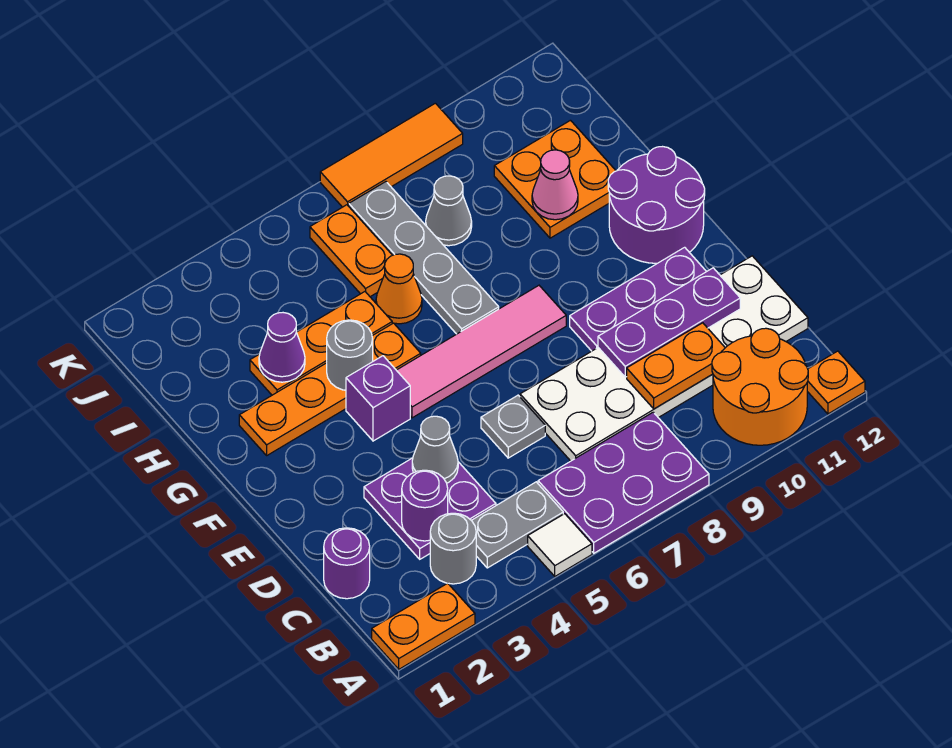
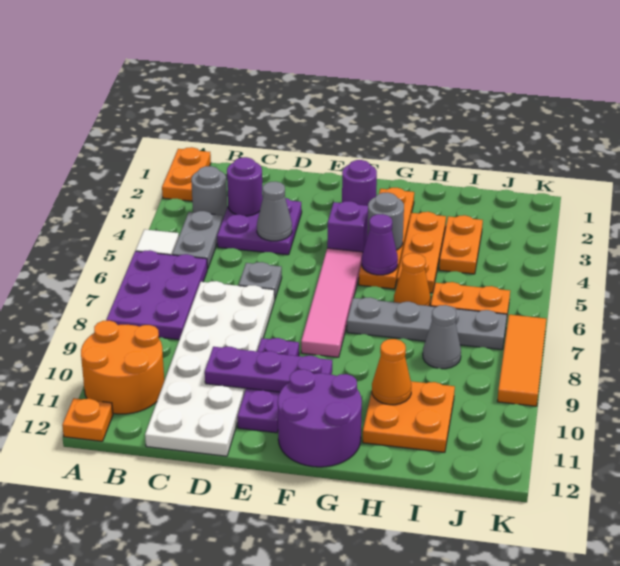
purple round brick C1 level 1 -> purple round brick F2 level 1
orange plate C9:C10 level 2 -> orange plate I3:I4 level 1
purple plate D9:D11 level 2 -> purple plate D10:F10 level 2
purple cone H3 level 2 -> purple cone G5 level 2
pink cone H10 level 2 -> orange cone H10 level 2

